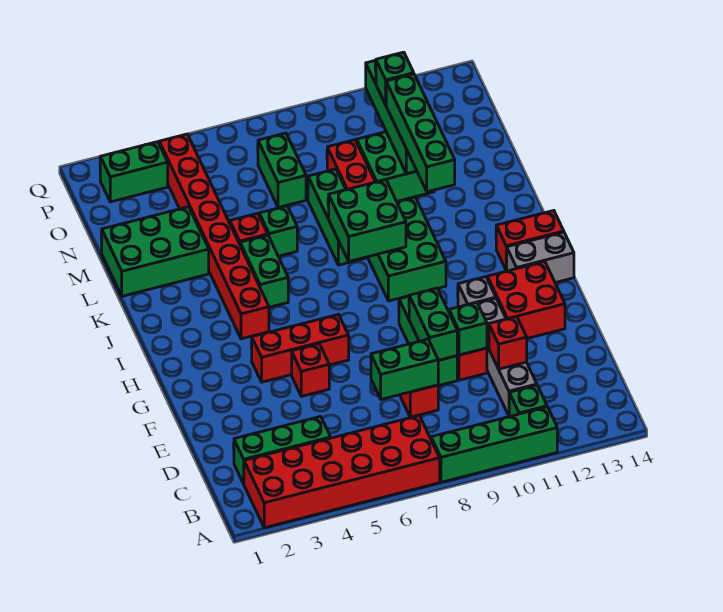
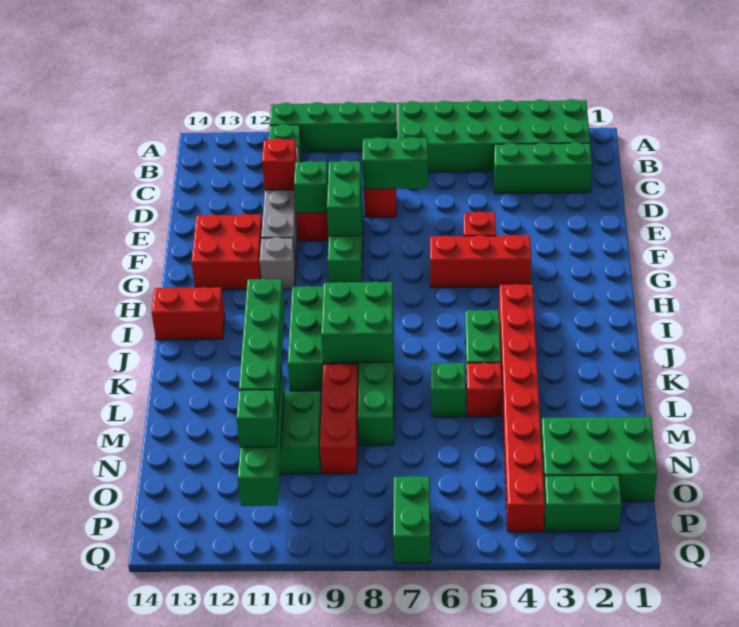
red brick A2:B7 level 1 -> green brick A2:B7 level 1
grey brick H13:H14 level 1 -> none
green brick L1:M3 level 1 -> green brick N1:O3 level 1
green brick N7:O7 level 1 -> green brick P7:Q7 level 1

